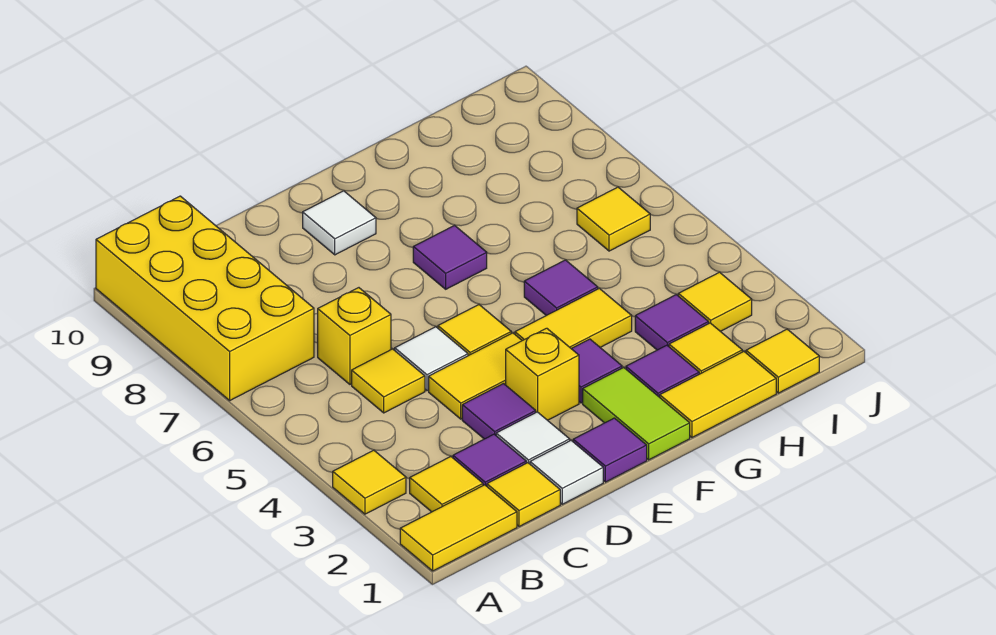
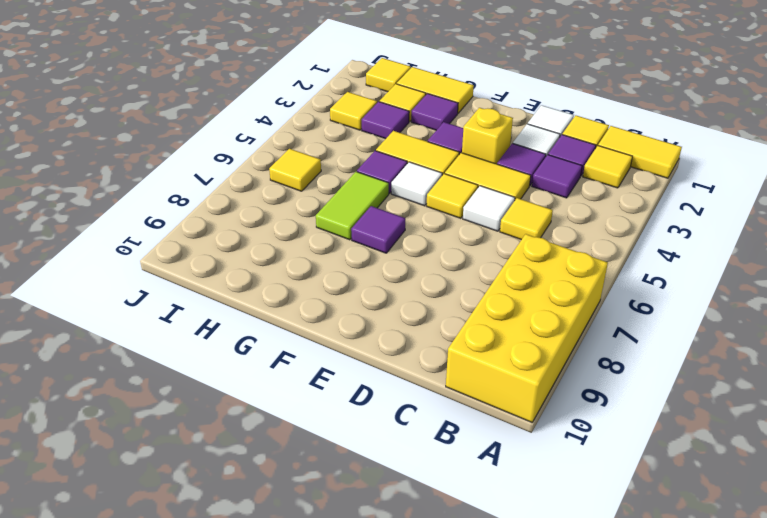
yellow tile A3 level 1 -> none
yellow brick C6 level 1 -> none
purple tile E1 level 1 -> purple tile C3 level 1
white tile E9 level 1 -> white tile F5 level 1
lime tile F1:F2 level 1 -> lime tile G6:G7 level 1

